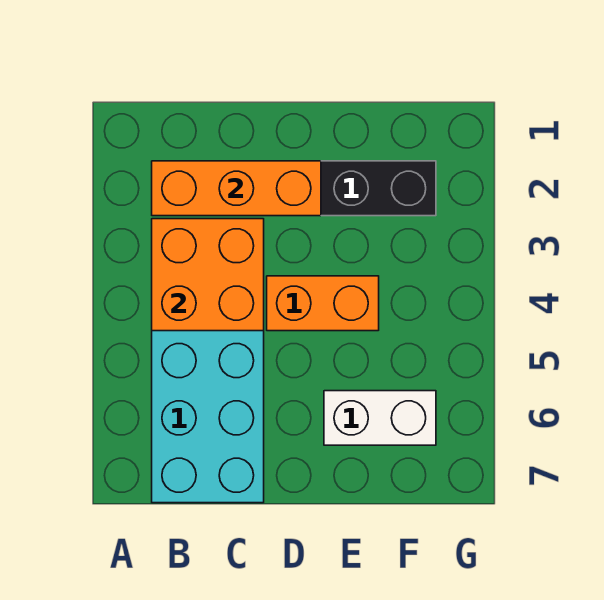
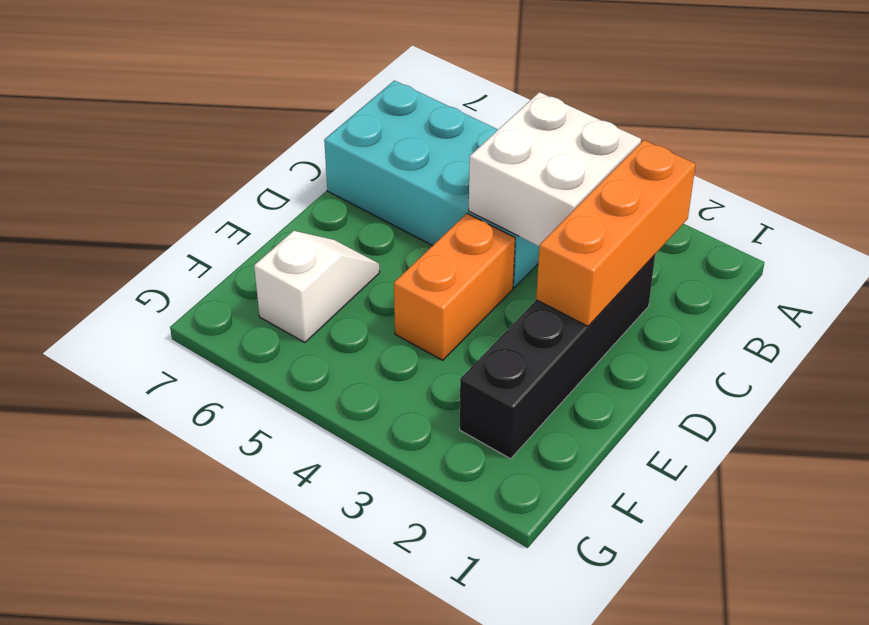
orange brick B3:C4 level 2 -> white brick B3:C4 level 2
white brick E6:F6 level 1 -> white slope E6:F6 level 1 top F

